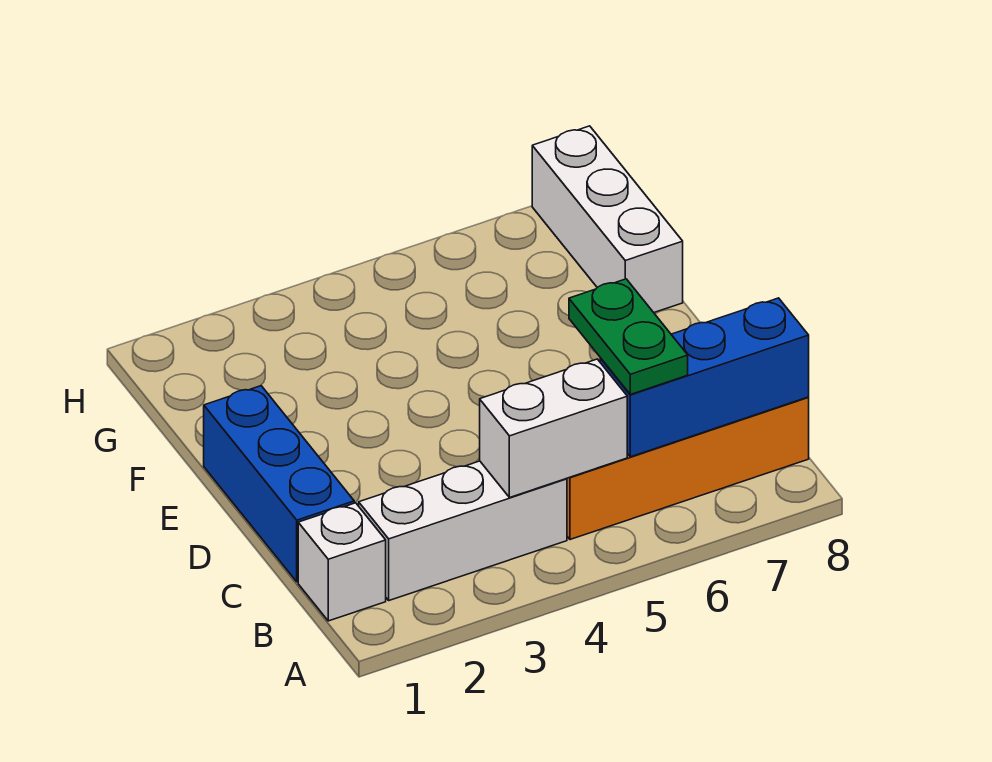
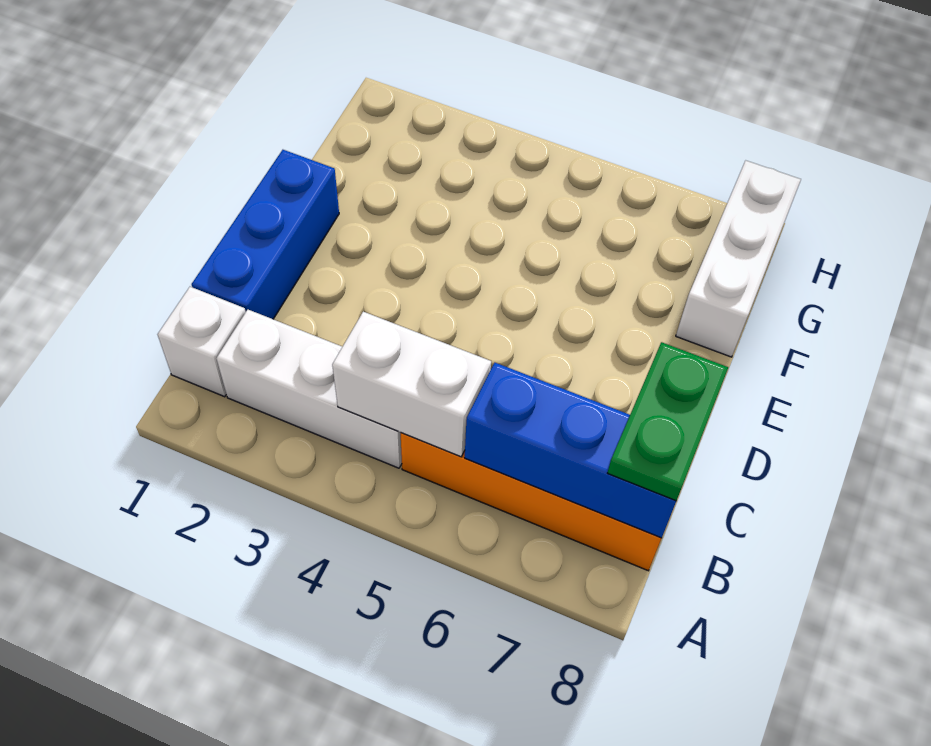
green plate B6:C6 level 3 -> green plate B8:C8 level 3

